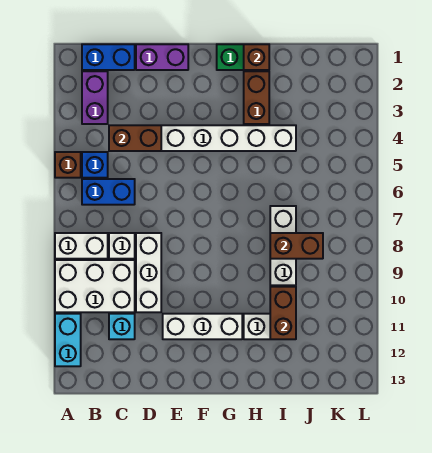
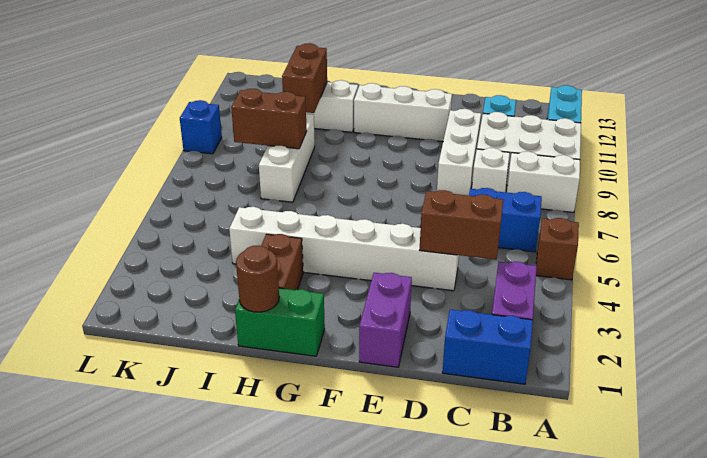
blue brick B5 level 1 -> blue brick L9 level 1
purple brick D1:E1 level 1 -> purple brick E1:E2 level 1
brown brick H1 level 2 -> brown round brick H1 level 2

